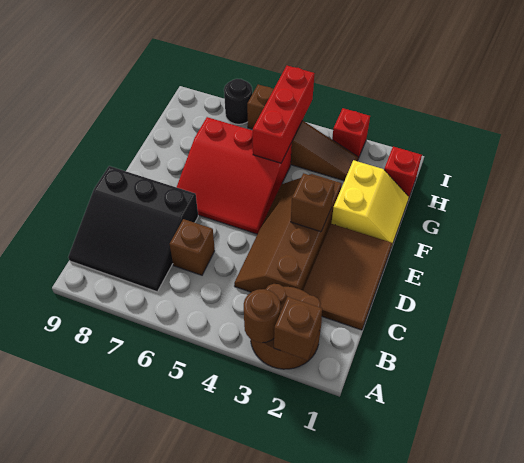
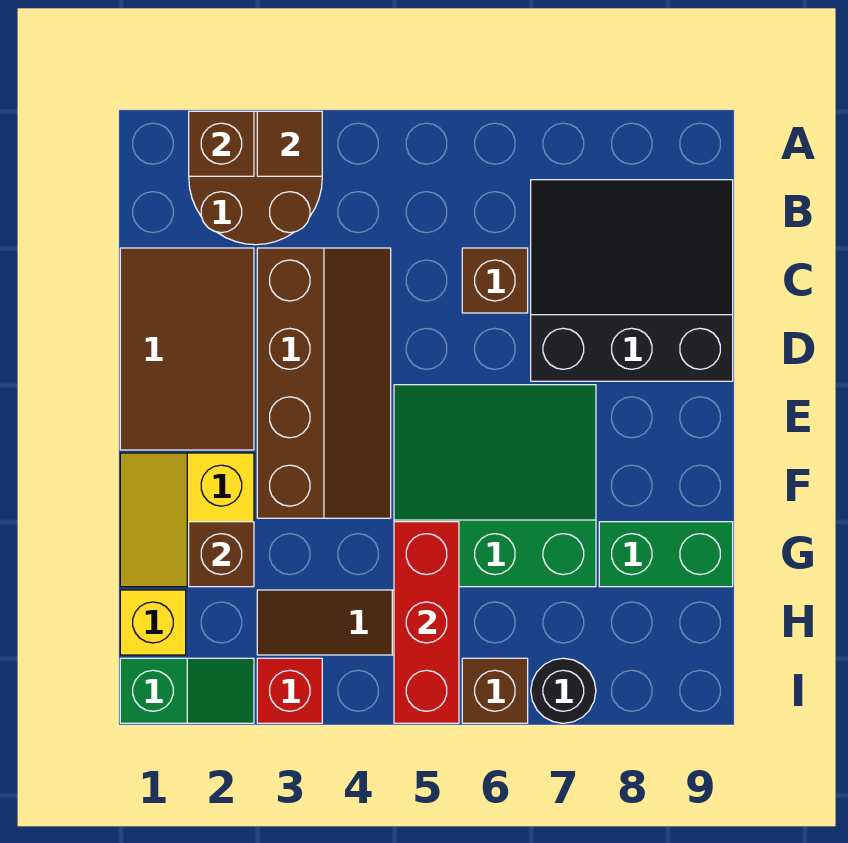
brown round brick A3 level 2 -> brown tile A3 level 2
brown brick E3 level 2 -> brown brick G2 level 2
red slope E5:G7 level 1 top G -> green slope E5:G7 level 1 top G
none -> green brick G8:G9 level 1
red brick H1 level 1 -> yellow brick H1 level 1
none -> green slope I1:I2 level 1 top 1

